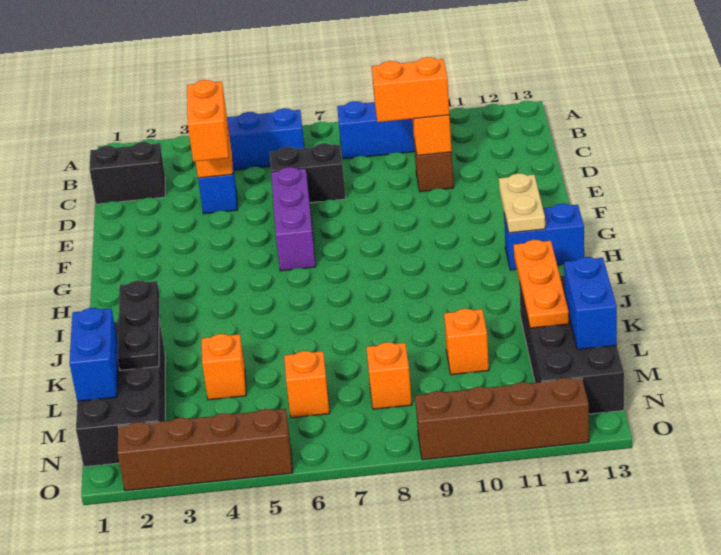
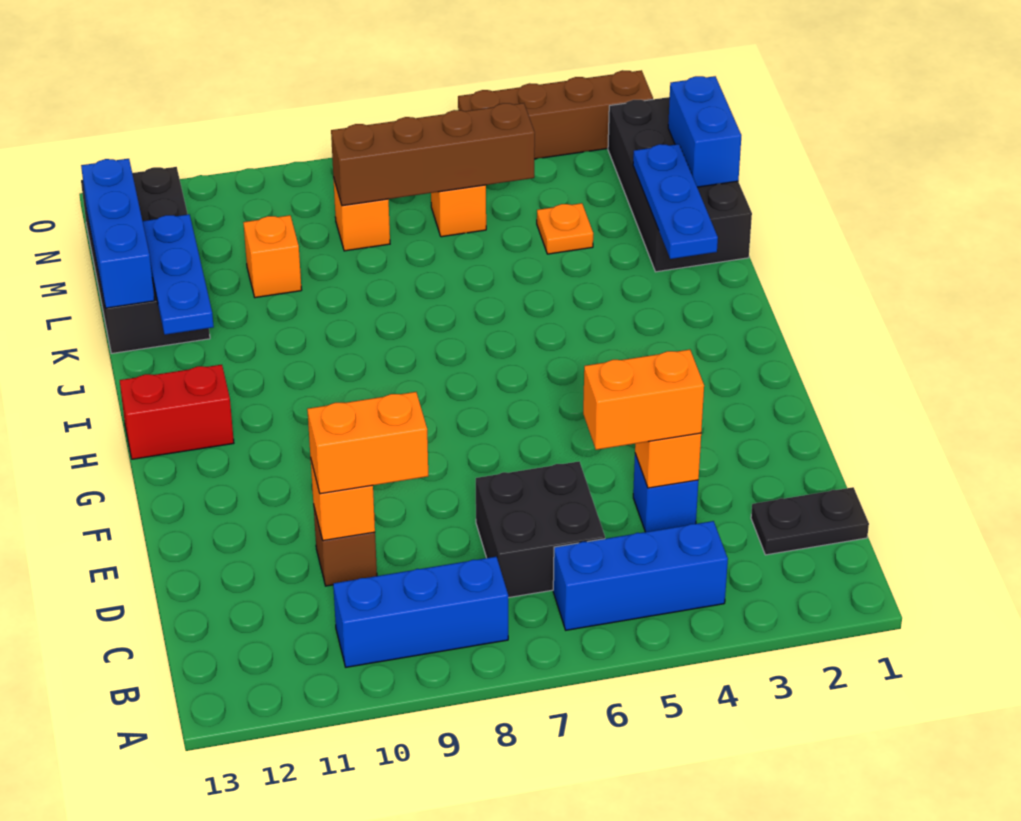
black brick C1:C2 level 1 -> black plate C1:C2 level 1
orange brick D4:E4 level 3 -> orange brick D4:D5 level 3
black brick D6:D7 level 1 -> black brick C6:D7 level 1
purple brick E6:G6 level 1 -> none
tan plate G12:H12 level 2 -> none
blue brick H12:H13 level 1 -> red brick H12:H13 level 1
black plate J2:L2 level 2 -> blue plate J2:L2 level 2
orange plate J12:L12 level 2 -> blue plate J12:L12 level 2
orange brick L4 level 1 -> orange plate L4 level 1
blue brick L13:M13 level 2 -> blue brick K13:M13 level 2
brown brick O9:O12 level 1 -> brown brick M5:M8 level 2

